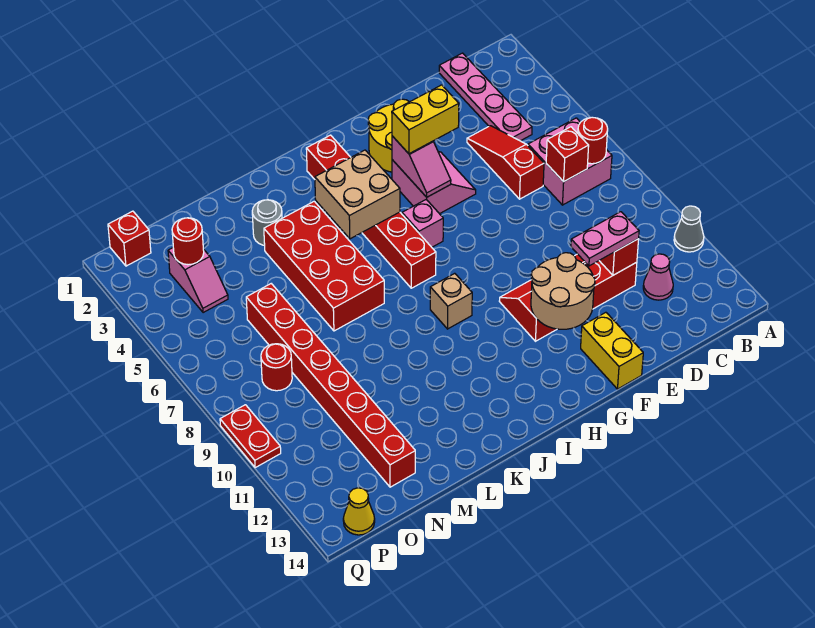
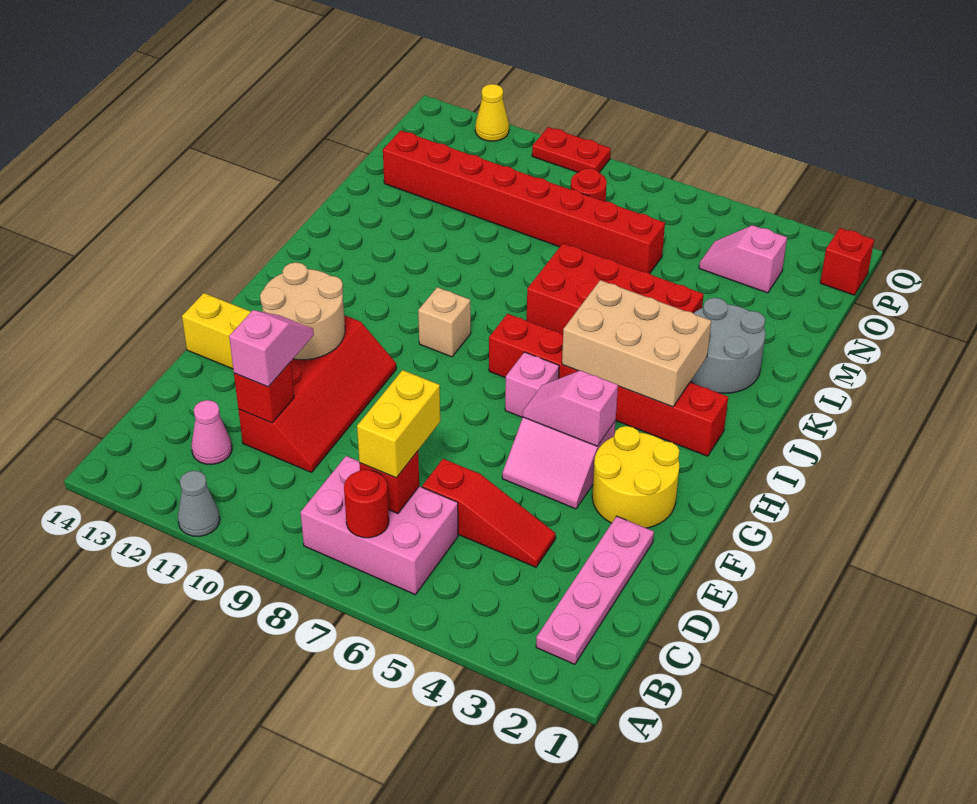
pink brick B6:C7 level 1 -> pink brick B6:C8 level 1
pink plate C1:C4 level 1 -> pink plate B2:E2 level 1
pink plate D11:E11 level 3 -> pink slope D11:E11 level 3 top D
yellow brick F4:G4 level 3 -> yellow brick C7:D7 level 3
tan brick I4:J5 level 2 -> tan brick I3:J5 level 2
grey round brick L3 level 1 -> grey round brick K2:L3 level 1
red round brick O3 level 2 -> none
yellow cone P14 level 1 -> yellow cone Q12 level 1

